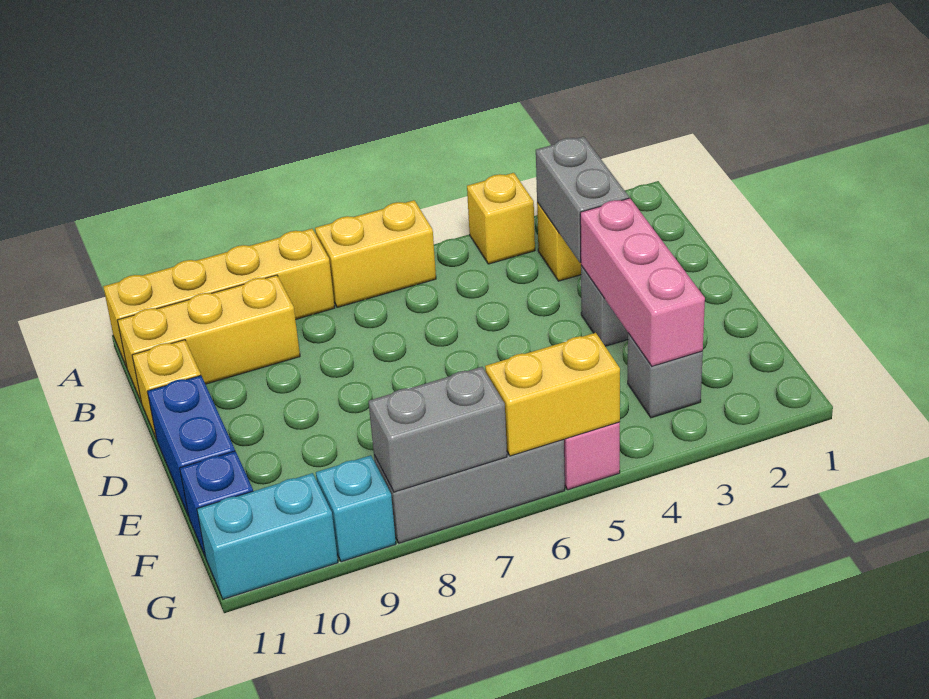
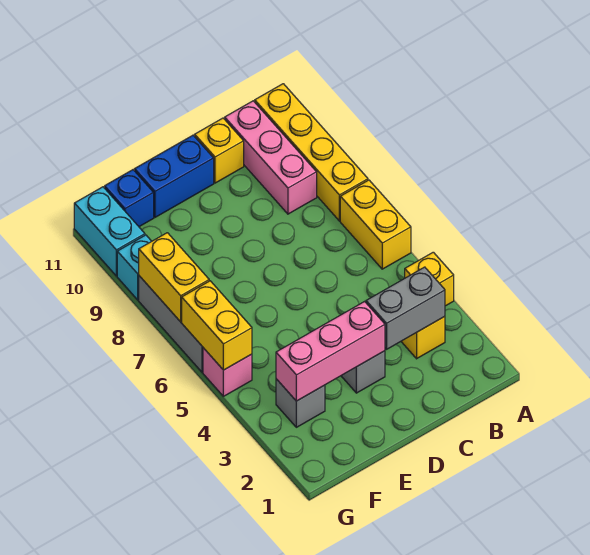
yellow brick B9:B11 level 1 -> pink brick B9:B11 level 1
grey brick G7:G8 level 2 -> yellow brick G7:G8 level 2

